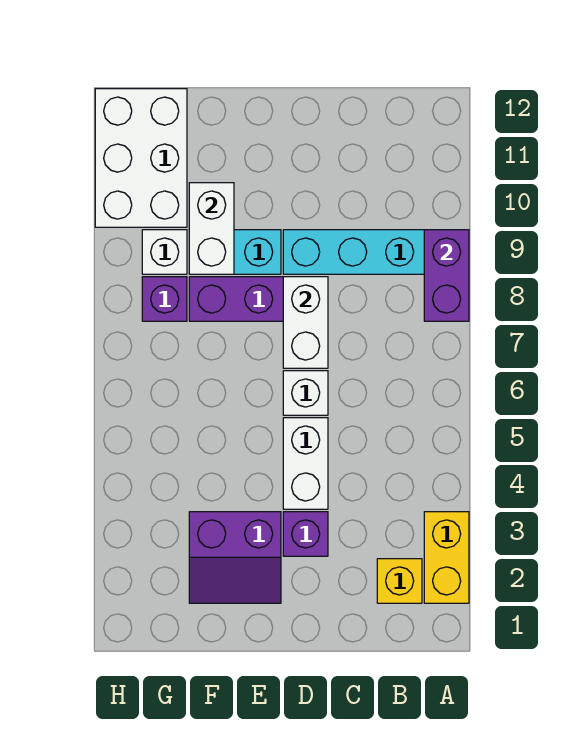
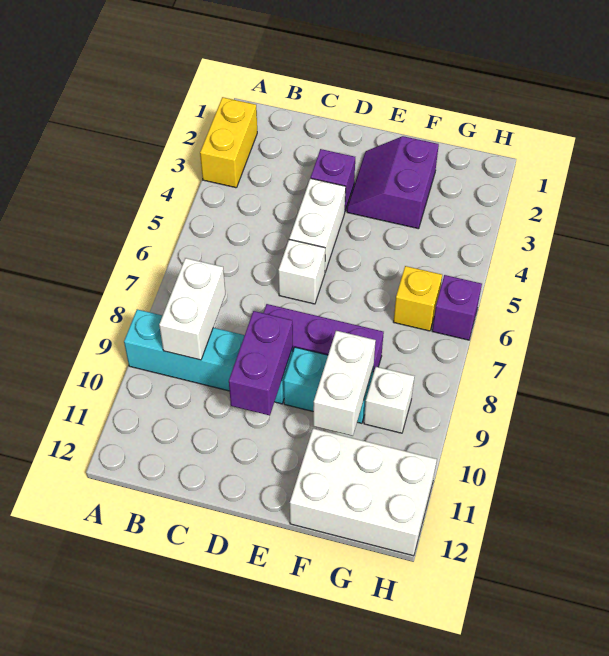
purple brick A8:A9 level 2 -> purple brick D9:D10 level 2
yellow brick B2 level 1 -> yellow brick G6 level 1
white brick D7:D8 level 2 -> white brick B8:B9 level 2
purple slope E2:F3 level 1 top 3 -> purple slope E2:F3 level 1 top F
purple brick G8 level 1 -> purple brick H6 level 1
white brick G10:H12 level 1 -> white brick F11:H12 level 1

